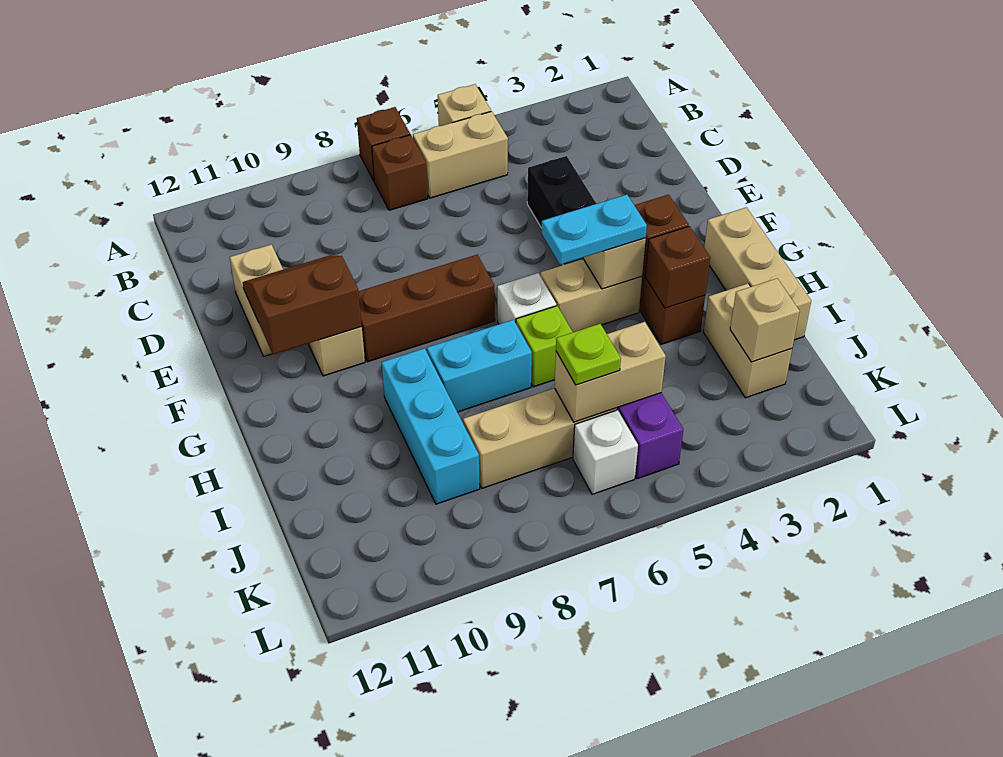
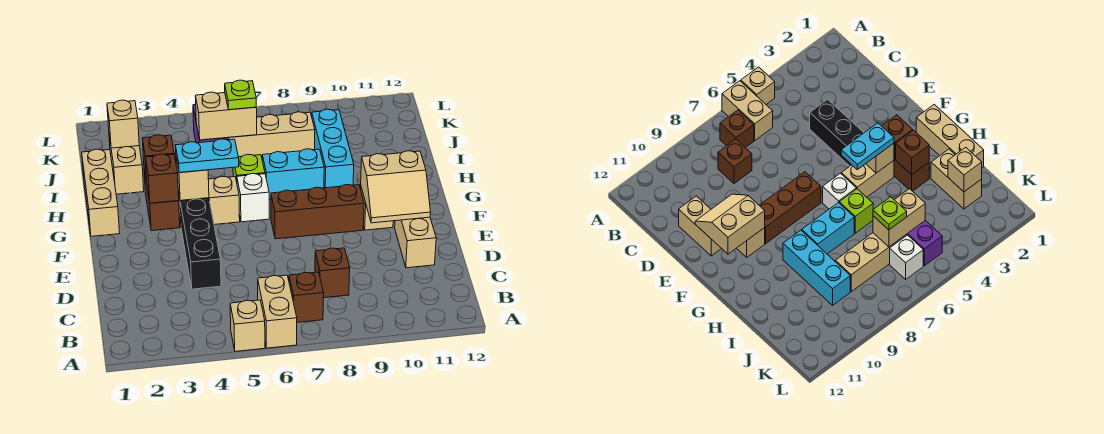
brown brick A7 level 1 -> brown brick C8 level 1
tan brick B5:B6 level 1 -> tan brick A6:B6 level 1
brown slope E10:F11 level 2 top F -> tan slope E10:F11 level 2 top F

